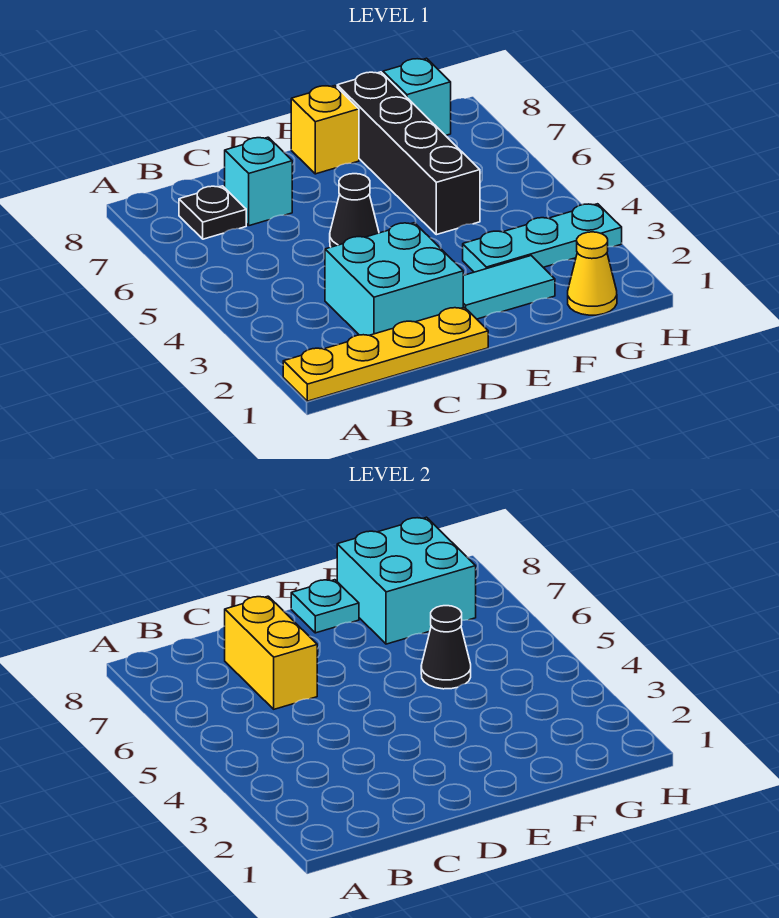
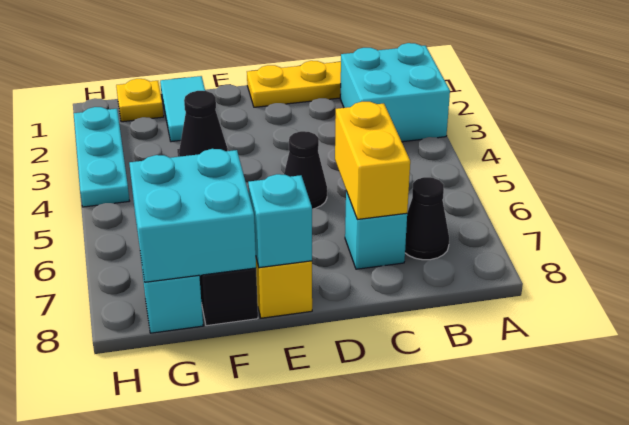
black plate B7 level 1 -> black cone B7 level 1
cyan brick C2:D3 level 1 -> cyan brick A2:B3 level 1
cyan tile E2:F2 level 1 -> cyan tile F1:F2 level 1
cyan plate E8 level 2 -> cyan brick E8 level 2
cyan plate F3:H3 level 1 -> cyan plate H2:H4 level 1
yellow cone G1 level 1 -> yellow plate G1 level 1

